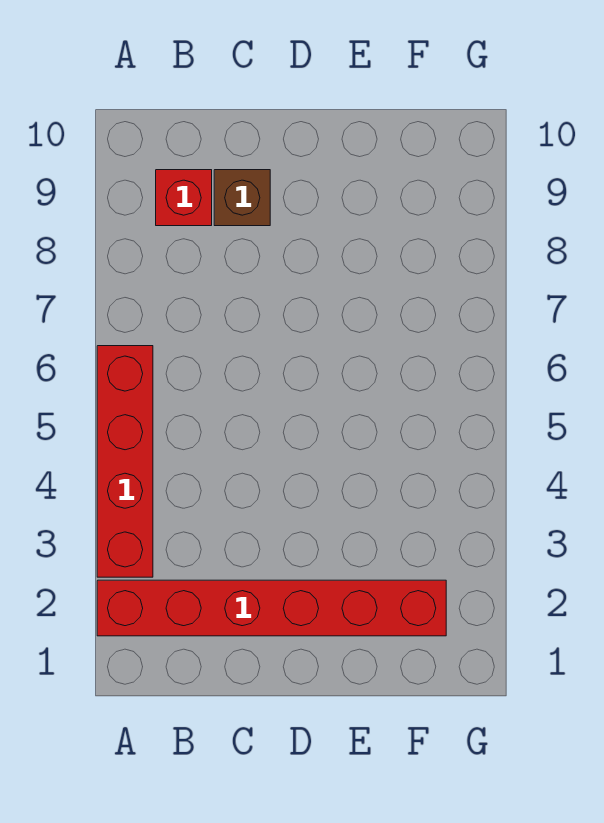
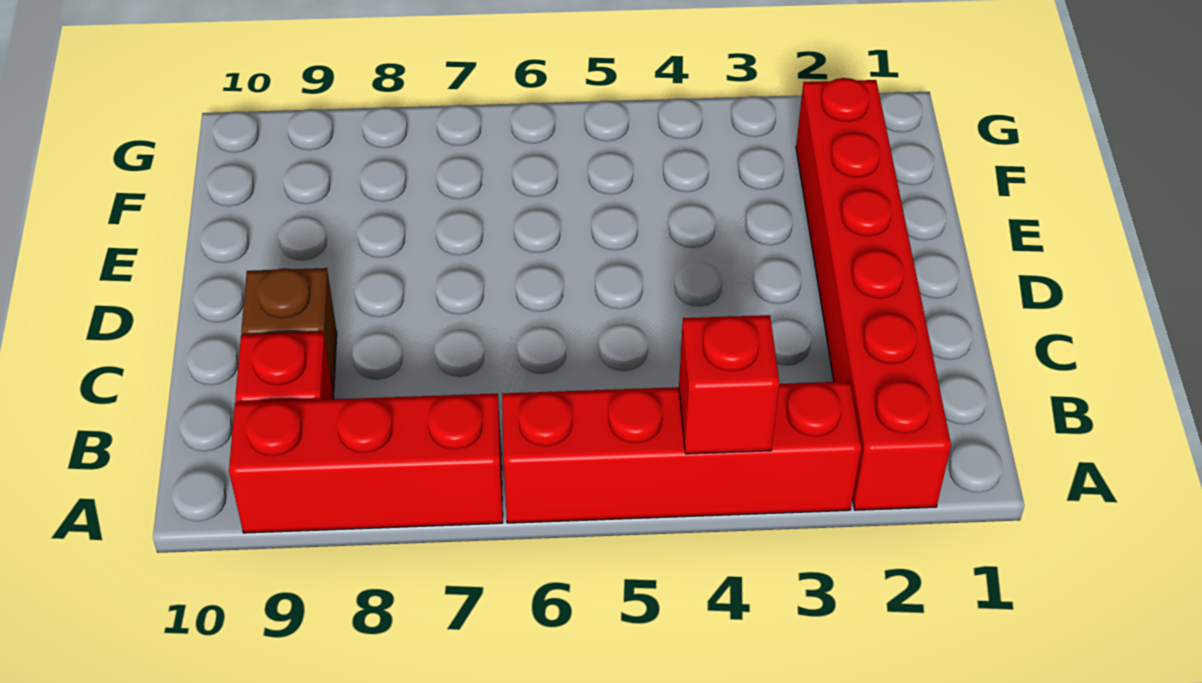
none -> red brick A4 level 2
none -> red brick A7:A9 level 1

